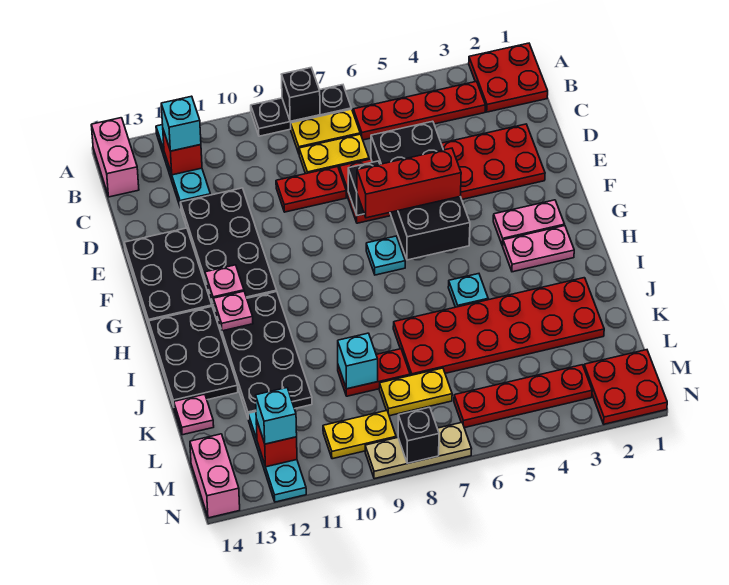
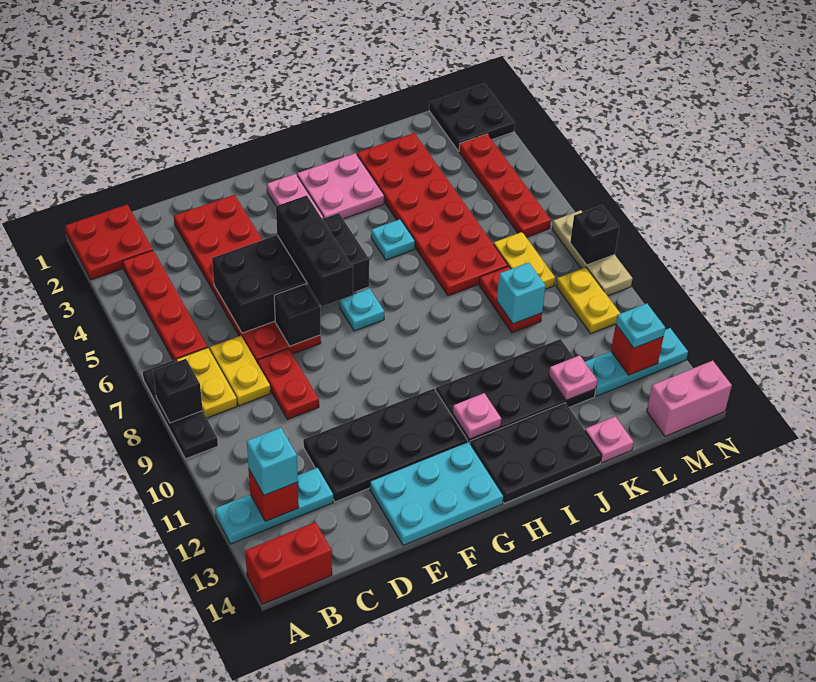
pink brick A14:B14 level 1 -> red brick A14:B14 level 1
black plate E13:G14 level 1 -> cyan plate E13:G14 level 1
red brick F5:F7 level 3 -> black brick F5:F7 level 3
pink plate G12 level 2 -> pink plate K12 level 2
pink plate H2:H3 level 1 -> pink plate H2:I3 level 1
red plate M1:N2 level 1 -> black plate M1:N2 level 1
cyan brick M12 level 3 -> cyan plate M12 level 3

